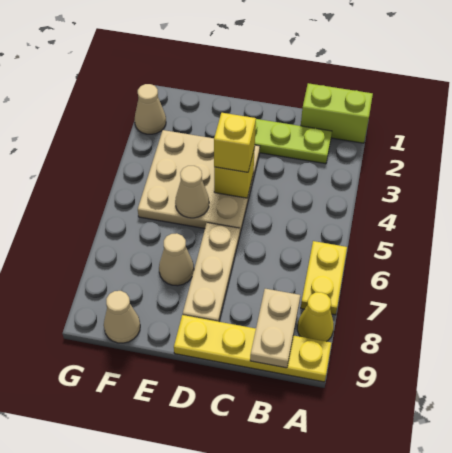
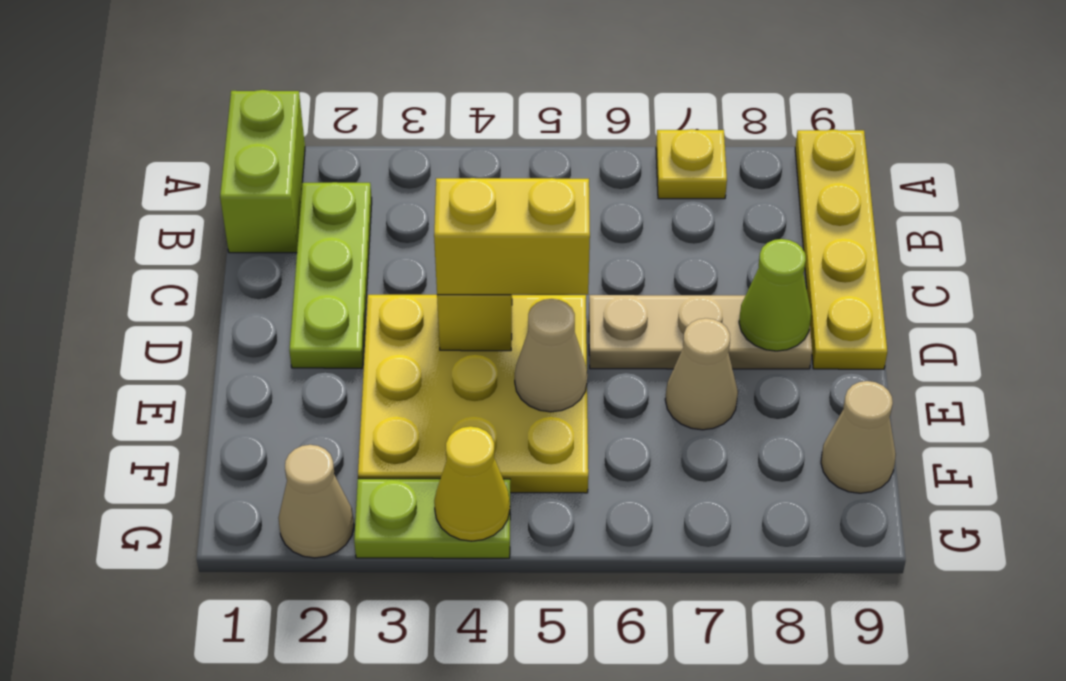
yellow plate A6:A7 level 1 -> yellow plate A7 level 1
yellow cone A8 level 1 -> yellow cone G4 level 2
tan plate B8:B9 level 2 -> none
tan plate D3:F5 level 1 -> yellow plate D3:F5 level 1
yellow brick D4 level 3 -> yellow brick D4:D5 level 3
none -> lime cone D8 level 2
none -> lime plate G3:G4 level 1

